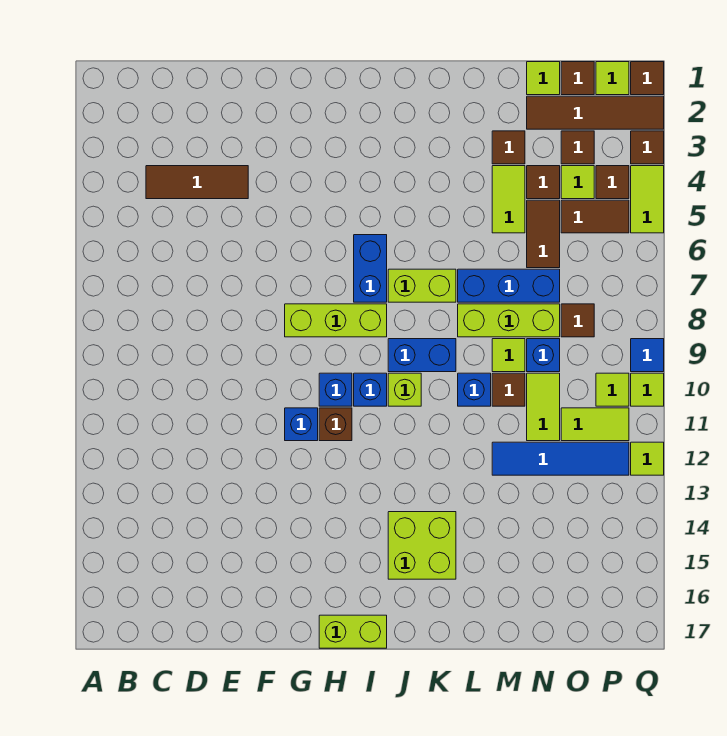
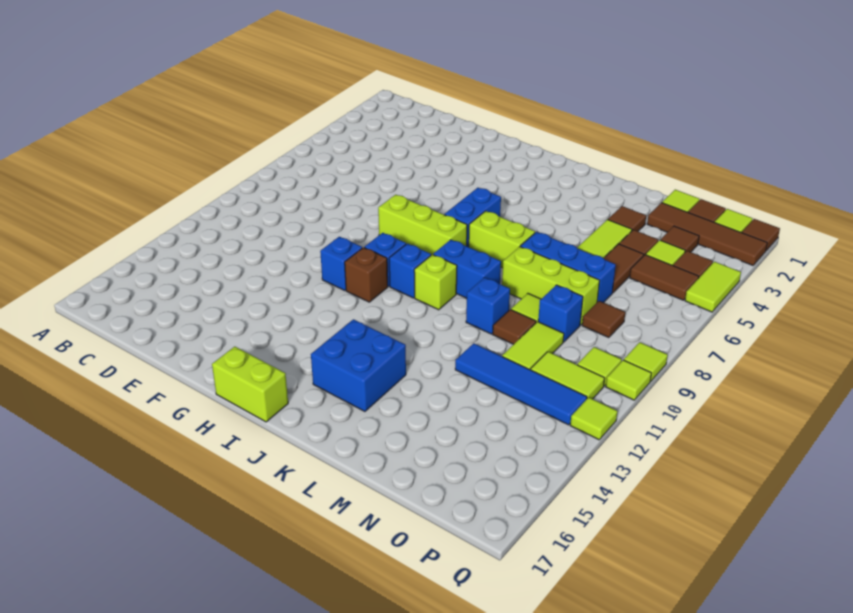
brown tile C4:E4 level 1 -> none
lime brick J14:K15 level 1 -> blue brick J14:K15 level 1
brown tile Q3 level 1 -> none
blue tile Q9 level 1 -> lime tile Q9 level 1

